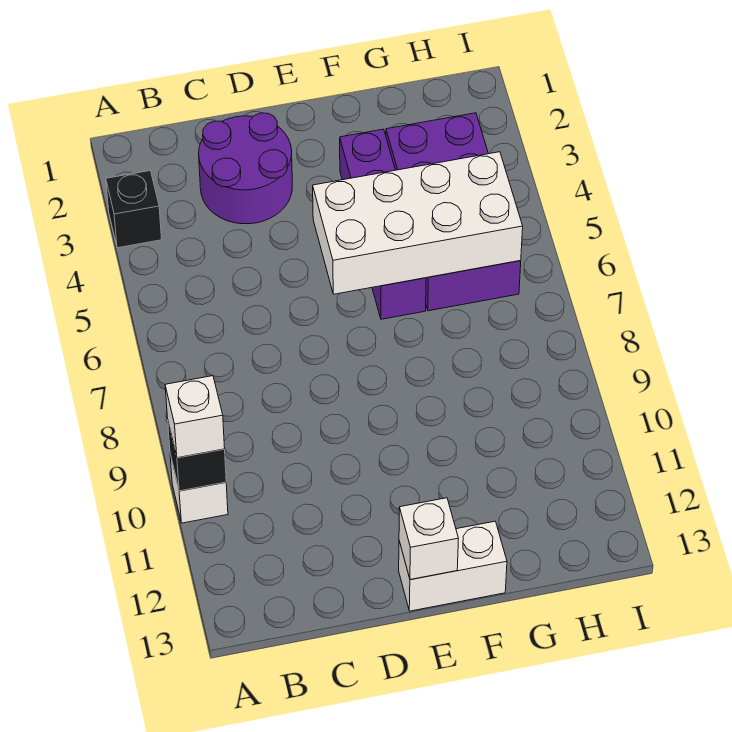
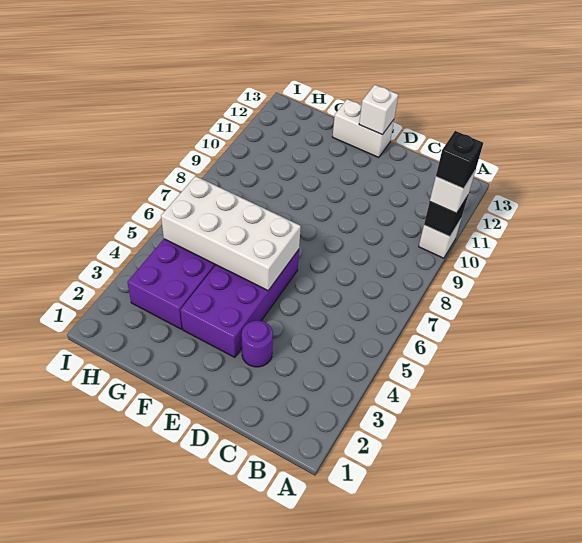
black brick A3 level 1 -> black brick A10 level 4
purple round brick C2:D3 level 1 -> purple round brick D3 level 1
purple brick F3:F6 level 1 -> purple brick E3:F6 level 1

